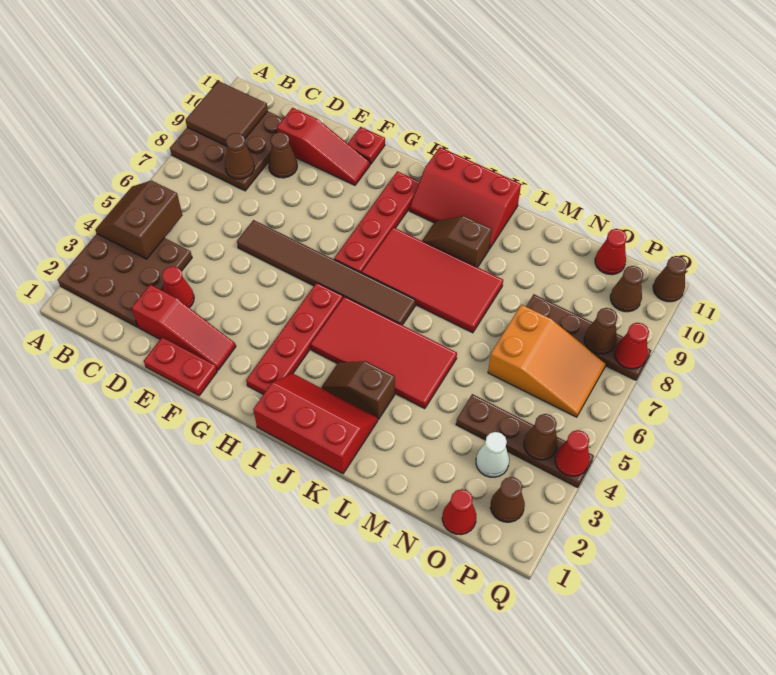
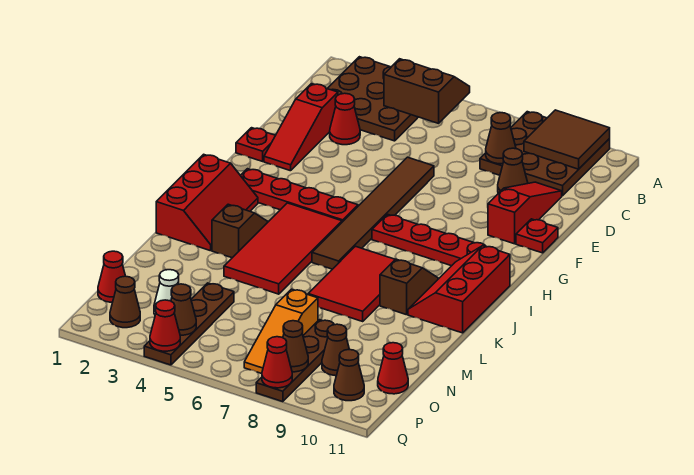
red slope D10:F10 level 1 top D -> red slope D10:F10 level 1 top F
red plate E1:F1 level 1 -> red plate F1 level 1
red tile I7:L8 level 1 -> red tile J7:L8 level 1
orange slope N6:P7 level 1 top N -> orange slope N7:P7 level 1 top N
brown cone Q11 level 1 -> brown cone O9 level 1

